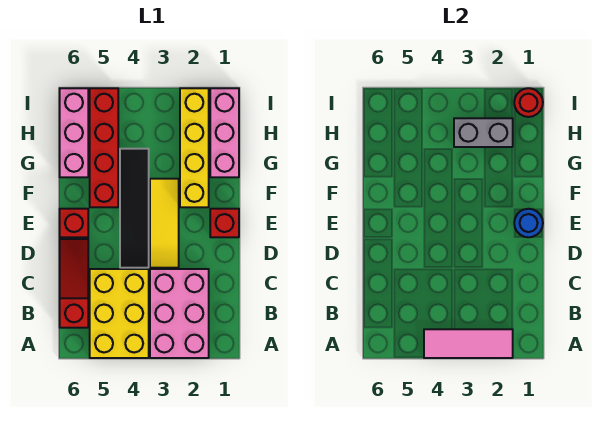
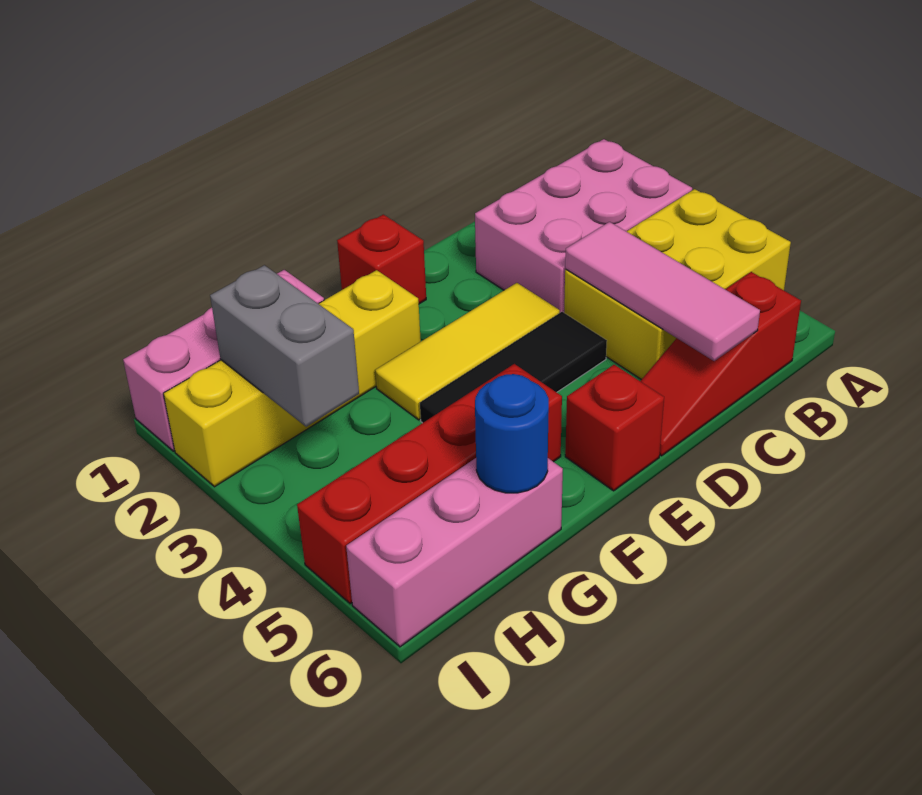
pink tile A2:A4 level 2 -> pink tile C4:C6 level 2
black tile D4:G4 level 1 -> black tile D4:F4 level 1
blue round brick E1 level 2 -> blue round brick G6 level 2
red round brick I1 level 2 -> none

